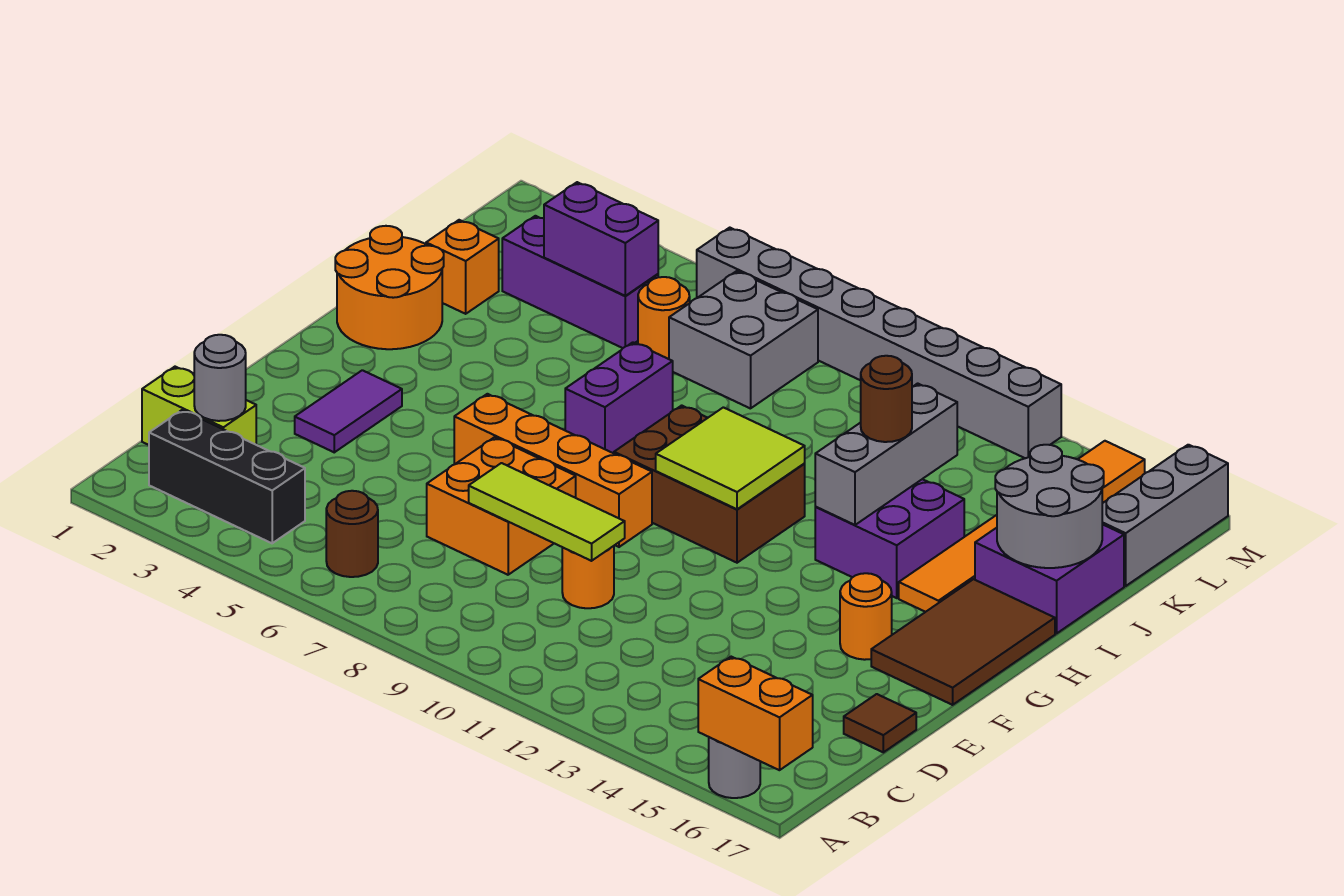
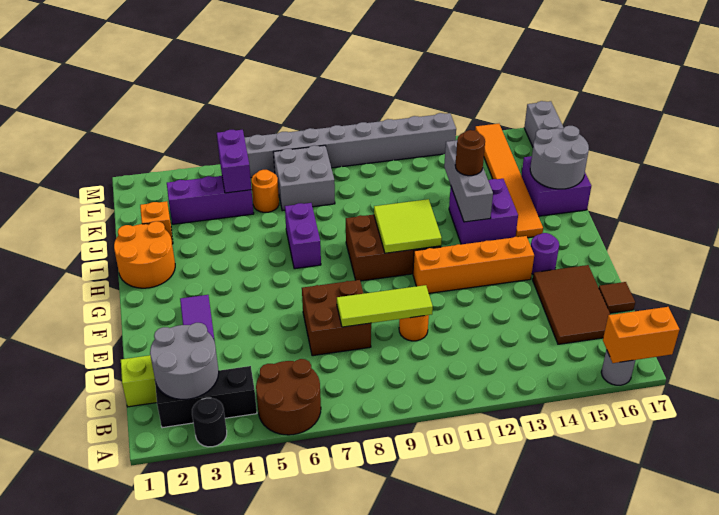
none -> black round brick A3 level 1
brown round brick B6 level 1 -> brown round brick A5:B6 level 1
grey round brick C2 level 2 -> grey round brick B2:C3 level 2
orange brick D7:E8 level 1 -> brown brick D7:E8 level 1
orange brick F6:F9 level 1 -> orange brick F11:F14 level 1
orange round brick F15 level 1 -> purple round brick F15 level 1
brown tile F16:H17 level 1 -> brown tile C15:E16 level 1
purple brick K4:K5 level 2 -> purple brick K5:L5 level 2

